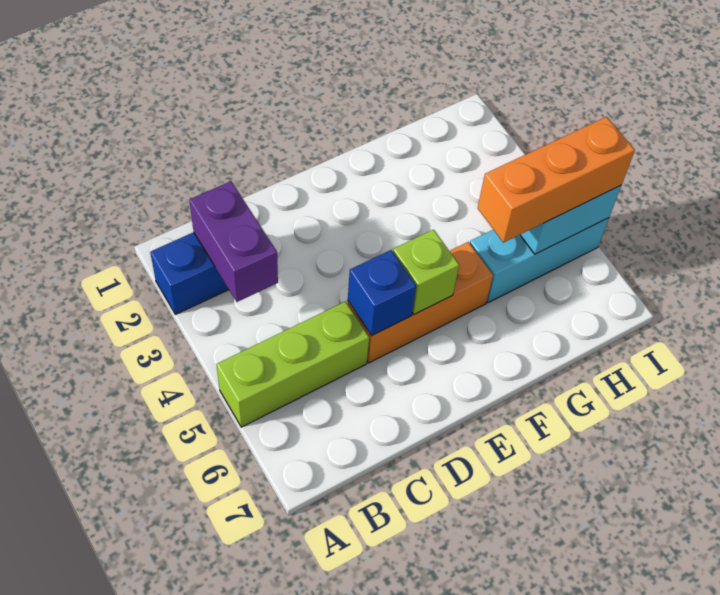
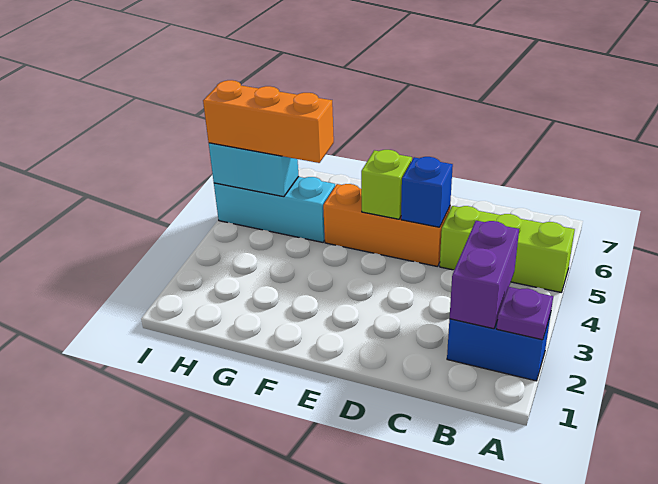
none -> purple plate A2 level 2

